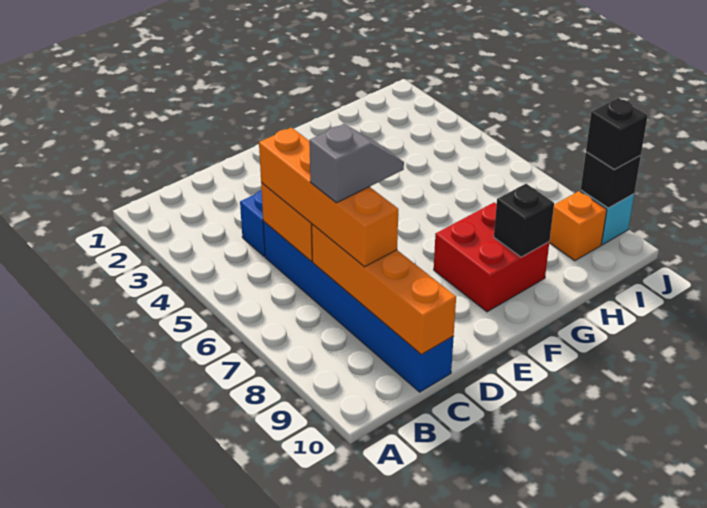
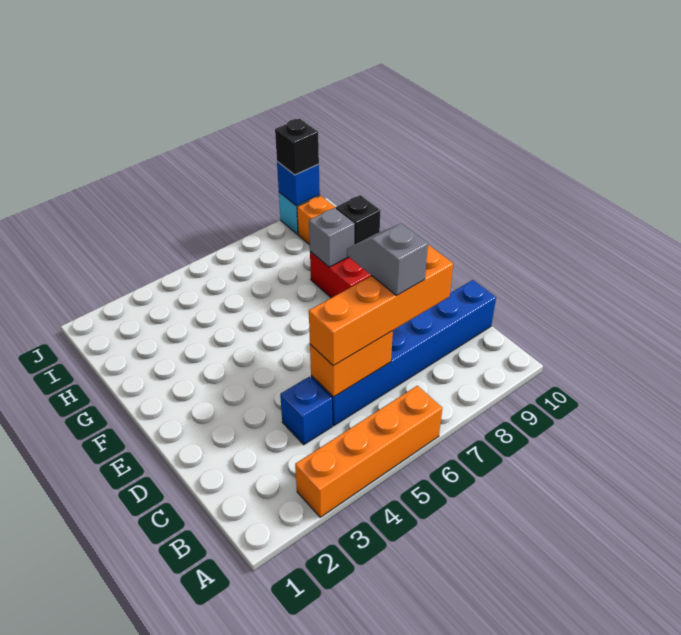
orange brick C7:C10 level 2 -> orange brick A3:A6 level 1
none -> grey brick G8 level 2
black brick J9 level 2 -> blue brick J9 level 2

